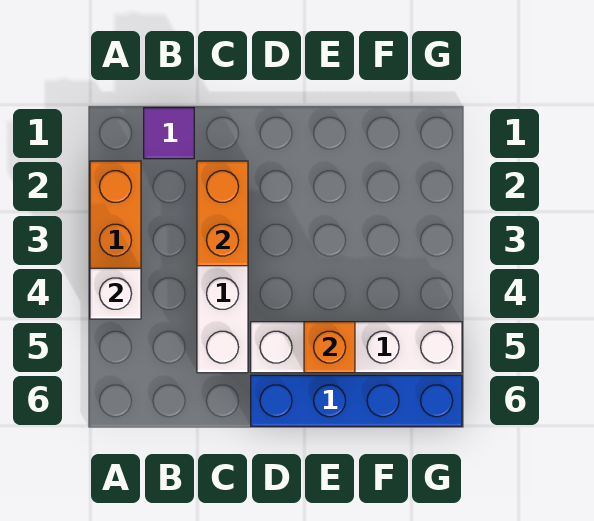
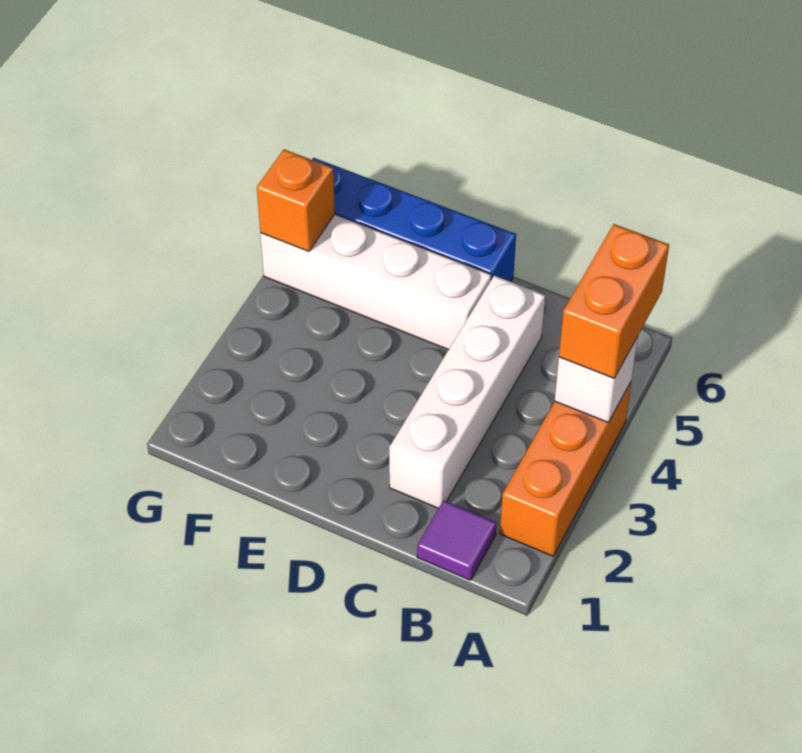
orange brick C2:C3 level 2 -> orange brick A4:A5 level 3
orange brick E5 level 2 -> orange brick G5 level 2

